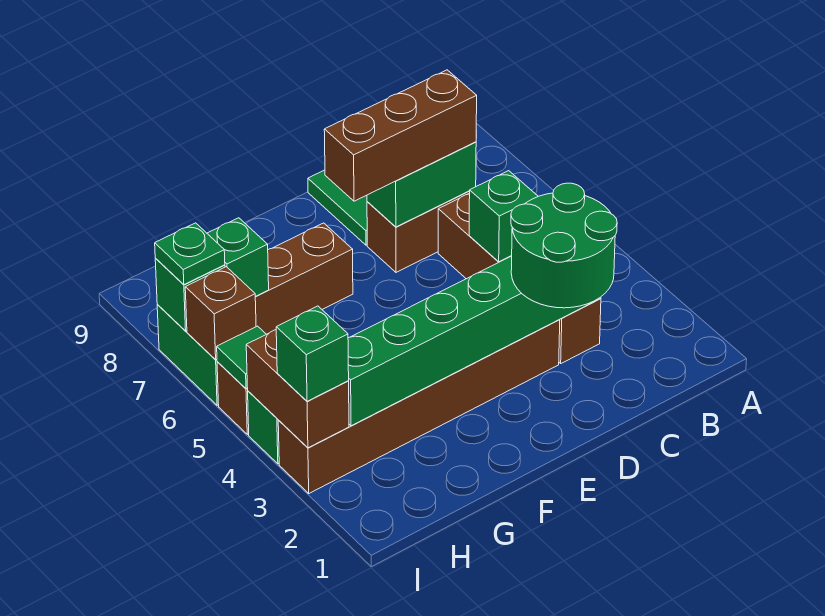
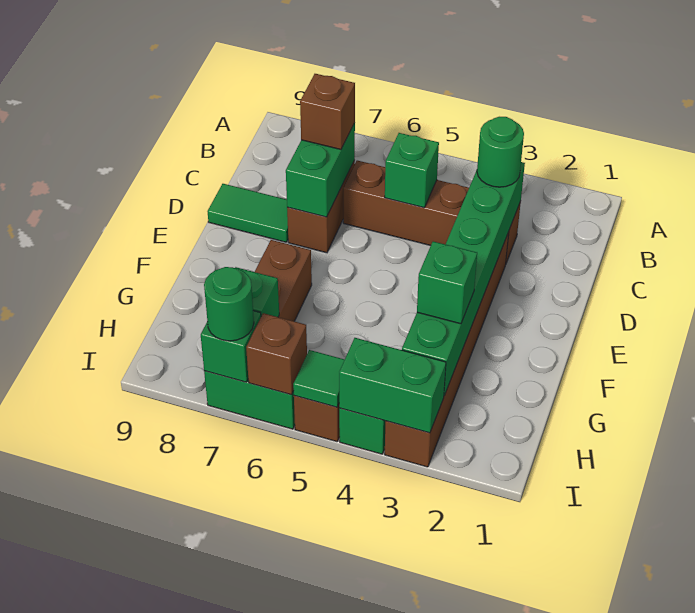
green round brick C2:D3 level 3 -> green round brick C3 level 3
brown brick C7:E7 level 3 -> brown brick C7 level 3
brown brick I3:I4 level 2 -> green brick I3:I4 level 2
green brick I3 level 3 -> green brick G3 level 3
green plate I7 level 3 -> green round brick I7 level 3

